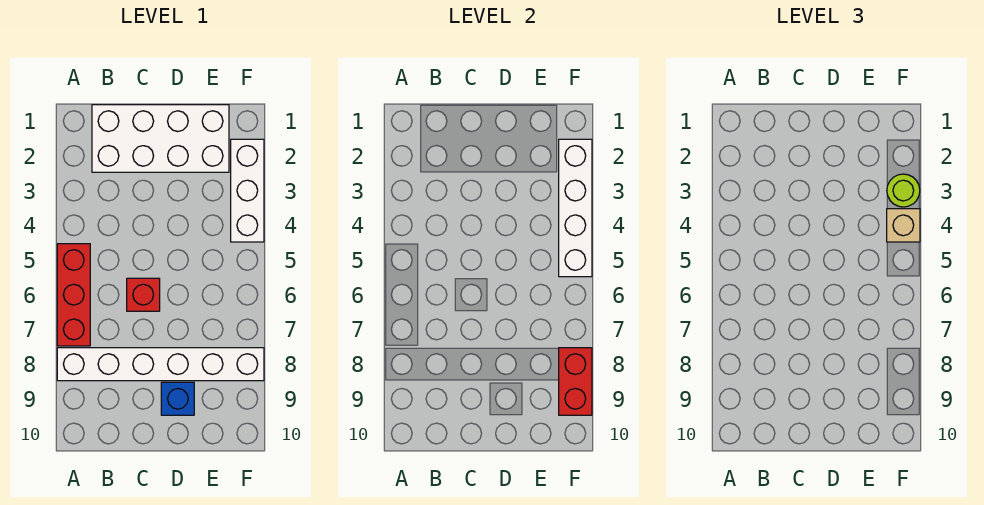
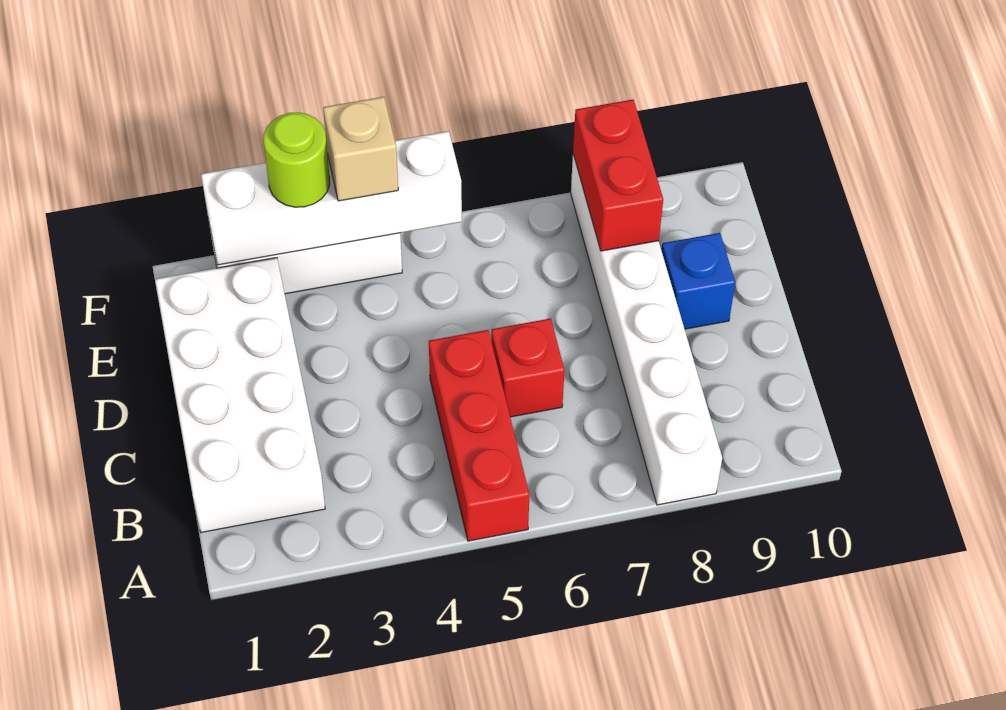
red brick A5:A7 level 1 -> red brick A5:C5 level 1
red brick F8:F9 level 2 -> red brick E8:F8 level 2

